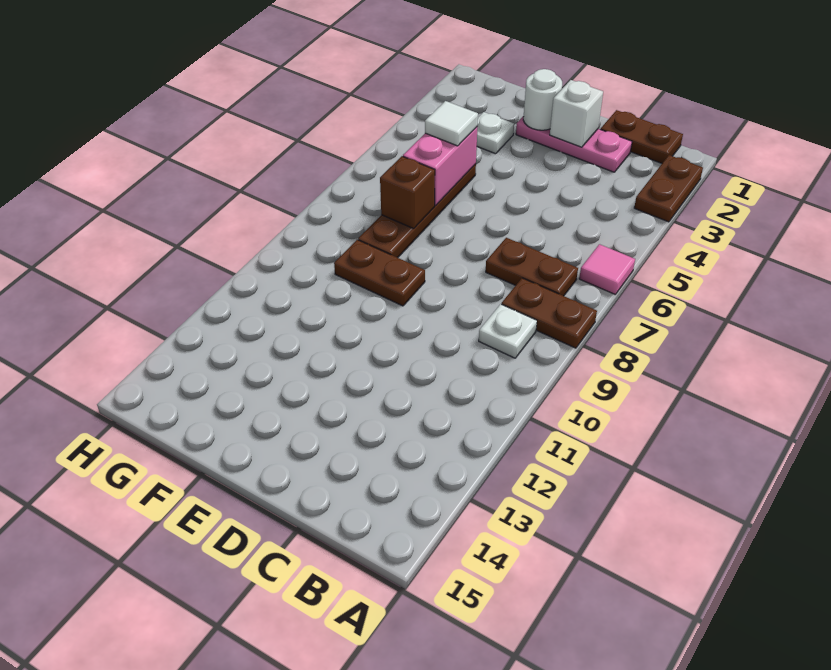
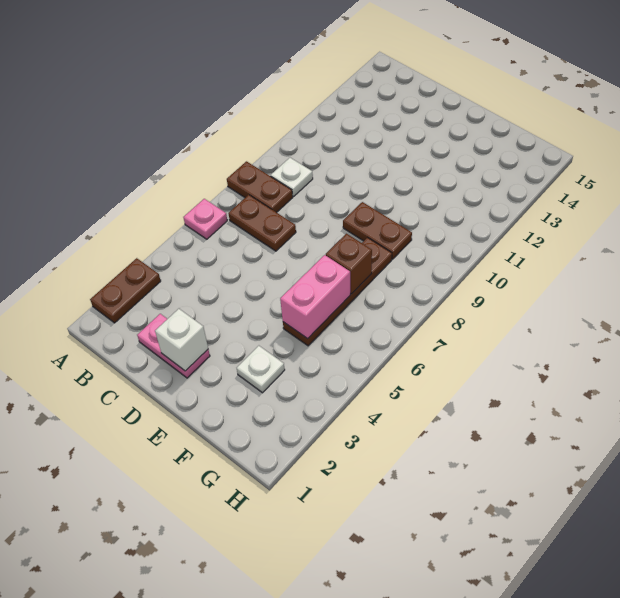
pink tile A6 level 1 -> pink plate A6 level 1
brown plate B1:C1 level 1 -> none
pink plate C2:E2 level 1 -> pink plate C2:D2 level 1
white round brick E2 level 2 -> none
white tile F5 level 3 -> none

